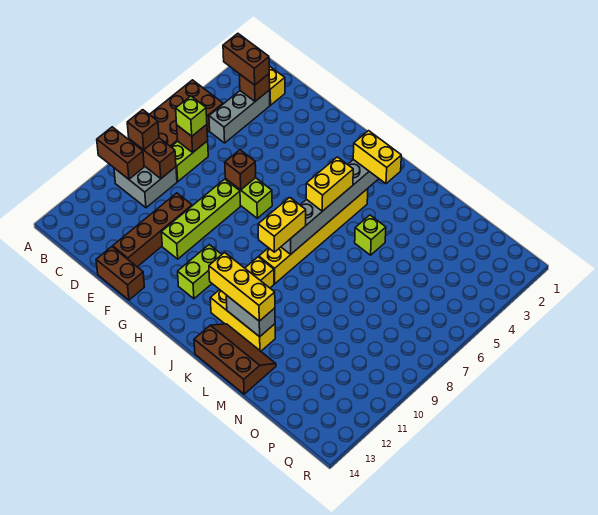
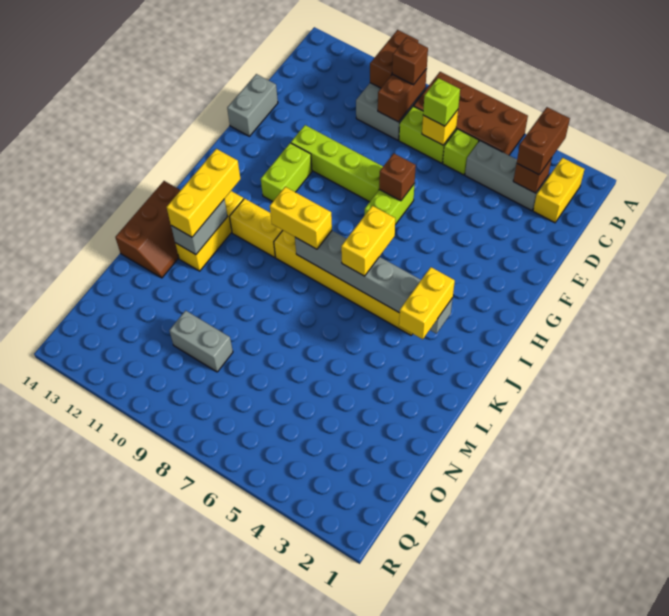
brown brick C7 level 2 -> yellow brick C7 level 2
brown brick E10:E13 level 1 -> none
brown brick E14:F14 level 1 -> grey brick E14:F14 level 1
lime brick H11:H12 level 1 -> lime brick G11:H11 level 1
yellow brick J5:J6 level 3 -> yellow brick I6:J6 level 3
lime brick L5 level 1 -> lime brick C6 level 1
none -> grey brick O9:O10 level 1

